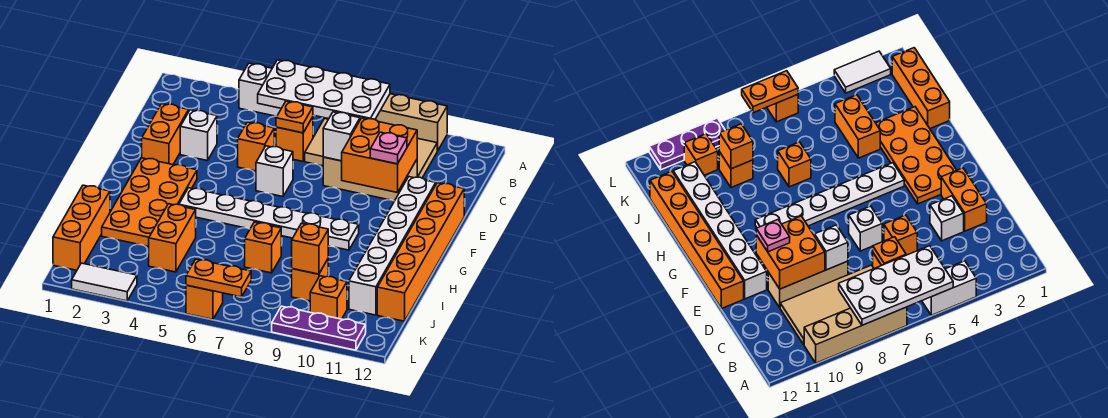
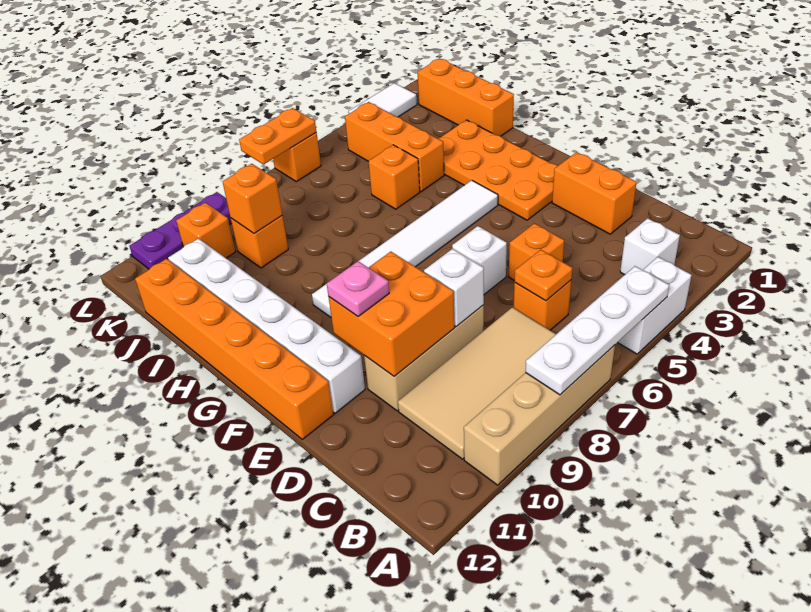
white plate A5:B8 level 2 -> white plate A5:A8 level 2
white brick D3 level 1 -> white brick B3 level 1
white plate G4:G9 level 1 -> white tile G4:G9 level 1
orange brick I4:J4 level 1 -> orange brick I4:K4 level 1
orange brick I7 level 1 -> orange brick I5 level 1

